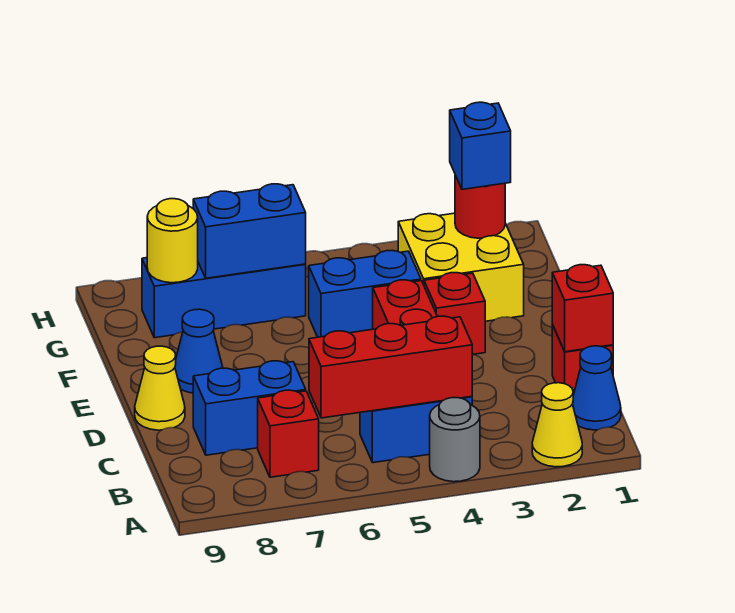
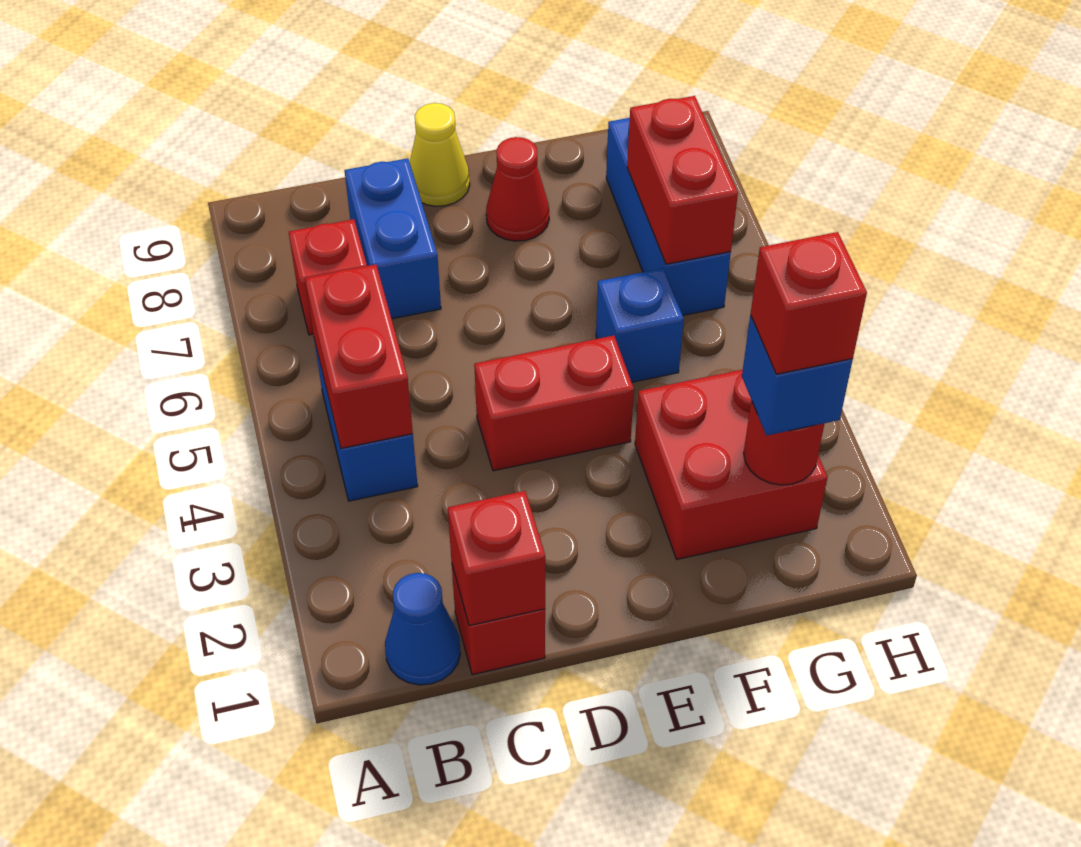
yellow cone A2 level 1 -> none
grey round brick A4 level 1 -> none
red brick B4:B6 level 2 -> red brick B4:B5 level 2
red brick E3 level 1 -> red brick G2 level 4
blue cone E8 level 1 -> red cone E8 level 1
yellow brick F2:G3 level 1 -> red brick F2:G3 level 1
blue brick F4:F5 level 1 -> blue brick F5 level 1
blue brick G6:G7 level 2 -> red brick G6:G7 level 2
yellow round brick G8 level 2 -> none

